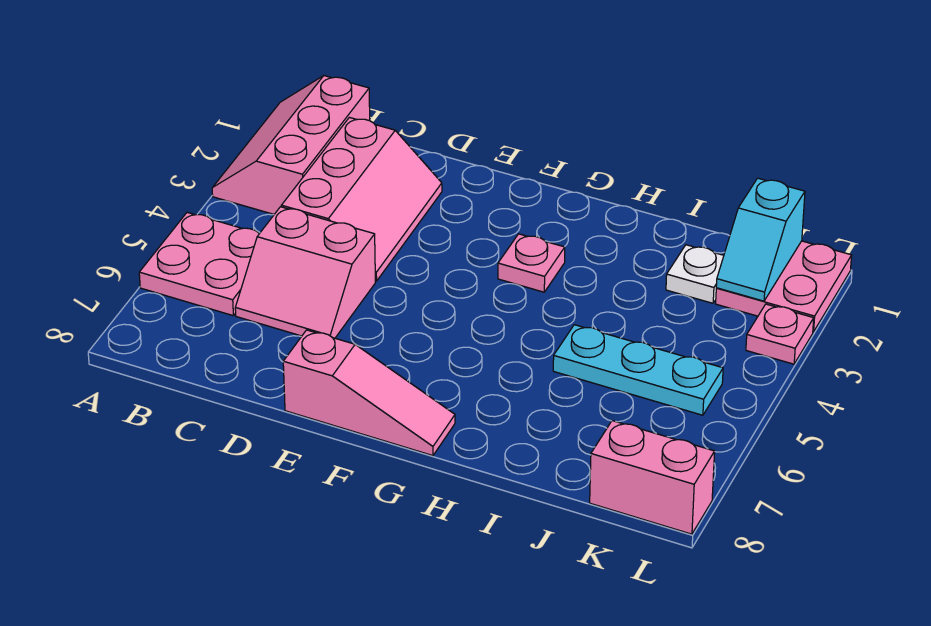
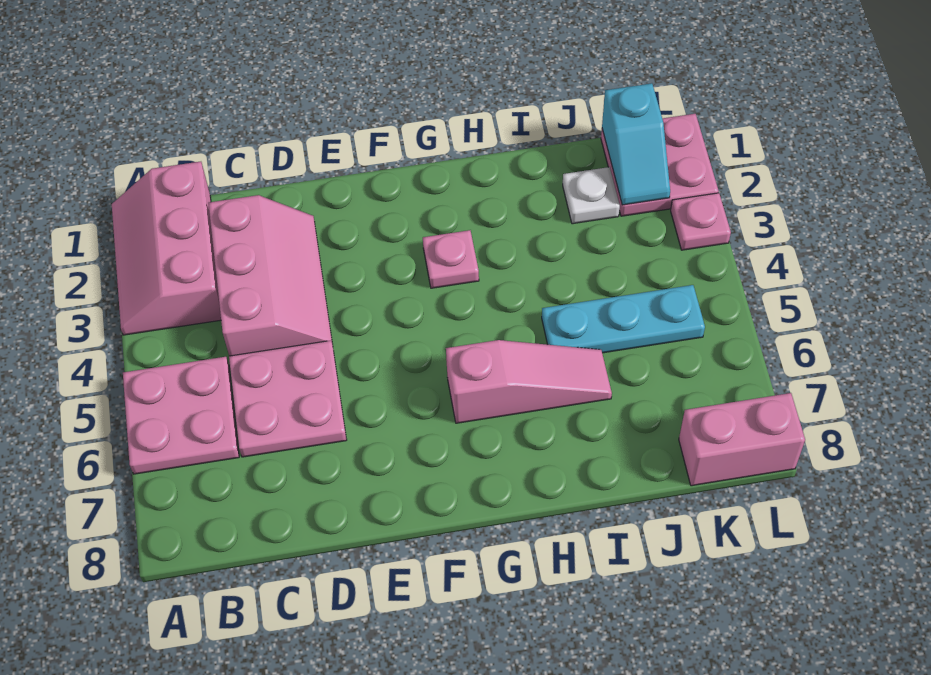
pink slope C5:D6 level 1 top 5 -> pink plate C5:D6 level 1
pink slope E8:G8 level 1 top E -> pink slope G6:I6 level 1 top G

